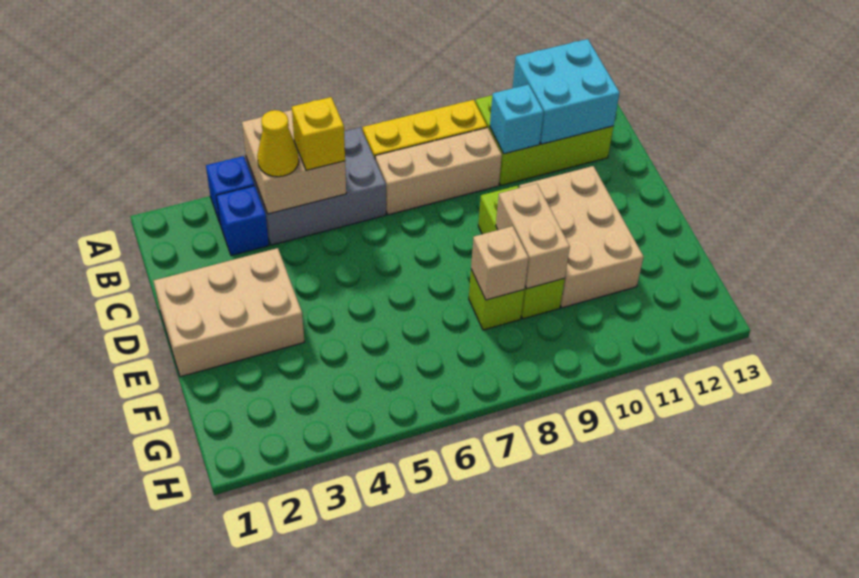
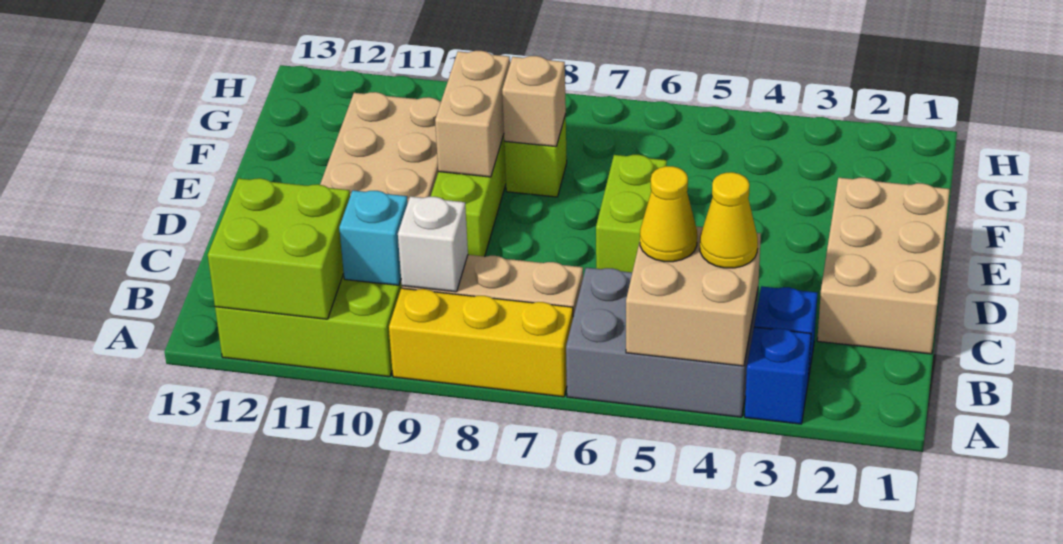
cyan brick A11:B12 level 2 -> lime brick A11:B12 level 2
yellow brick B5 level 3 -> yellow cone B5 level 3
none -> white brick B9 level 2
tan brick D1:E3 level 1 -> tan brick C1:E2 level 1
none -> lime brick D6:E6 level 1

